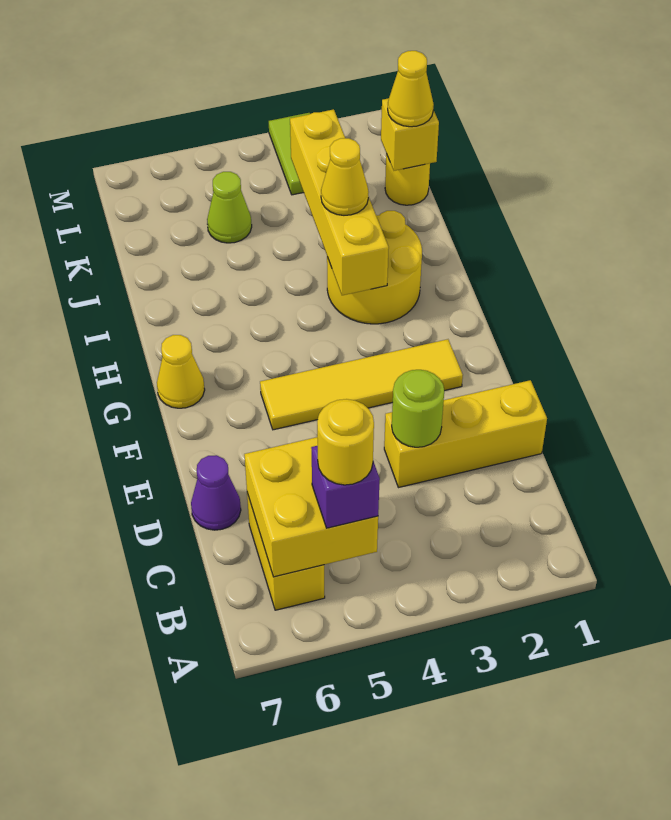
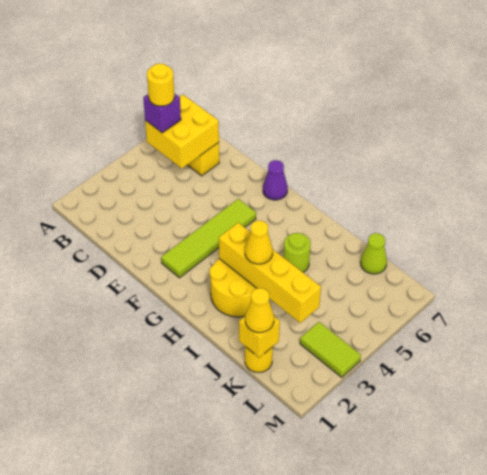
yellow brick D1:D3 level 1 -> none
lime round brick D3 level 2 -> lime round brick I5 level 1
purple cone D7 level 1 -> purple cone F7 level 1
yellow tile F2:F5 level 1 -> lime tile F2:F5 level 1
yellow cone G7 level 1 -> none
lime cone K5 level 1 -> lime cone K7 level 1

